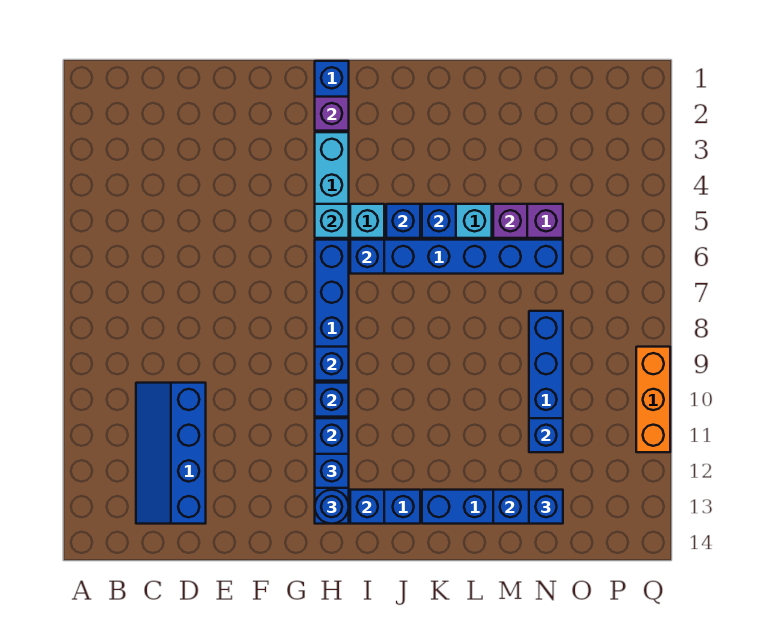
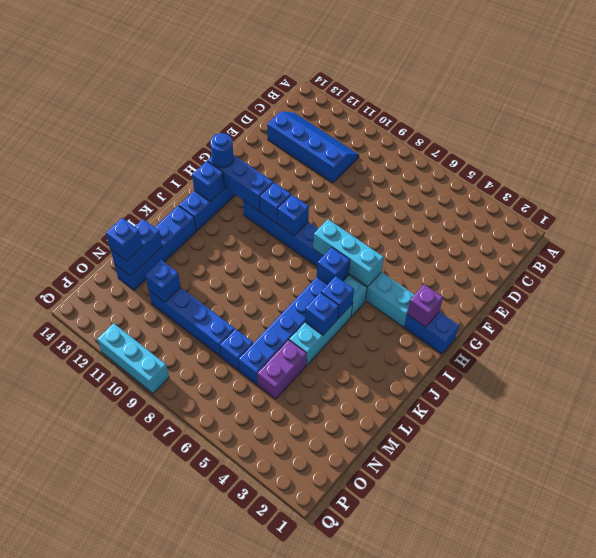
cyan brick H5 level 2 -> cyan brick H5:H7 level 2
blue brick H12 level 3 -> blue brick N7 level 1
purple brick M5 level 2 -> none
orange brick Q9:Q11 level 1 -> cyan brick Q9:Q11 level 1

